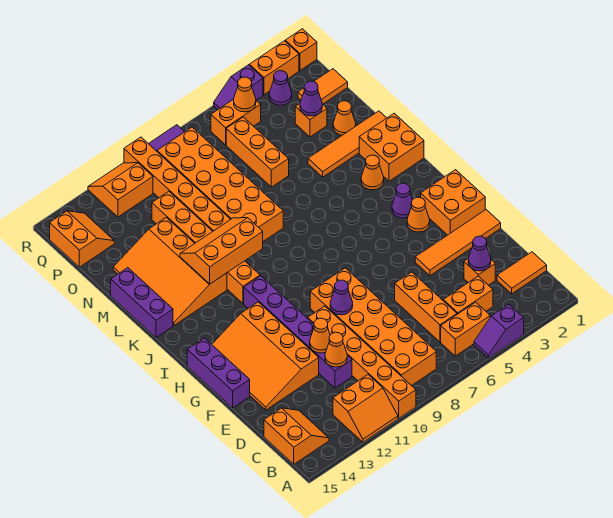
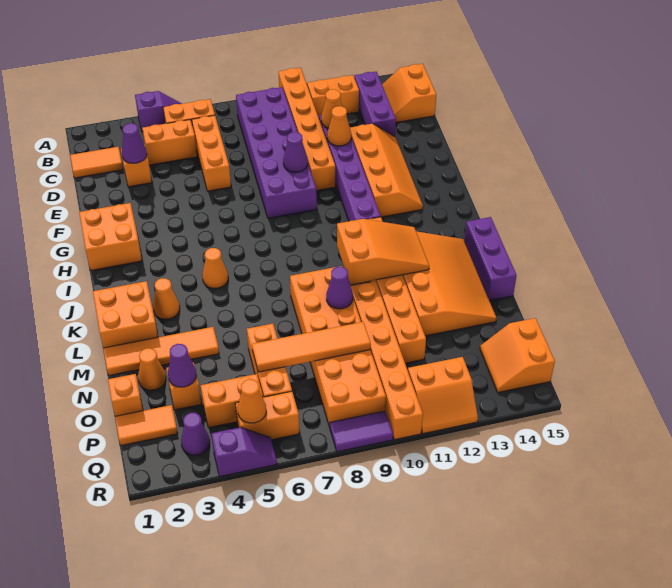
orange brick B8:G9 level 1 -> purple brick B8:G9 level 1
orange slope E12:H14 level 1 top 12 -> orange slope E12:H13 level 1 top 12
orange tile F1:F4 level 1 -> orange tile O6:O9 level 2
purple brick F15:H15 level 1 -> purple brick B13:D13 level 1
orange cone H3 level 1 -> orange cone J5 level 1
purple cone I3 level 1 -> purple cone M9 level 2
orange slope K10:L12 level 2 top K -> orange slope K10:L12 level 2 top 10
orange brick R1 level 1 -> orange brick O1 level 1
orange brick R2:R3 level 1 -> orange brick P4:P5 level 1

